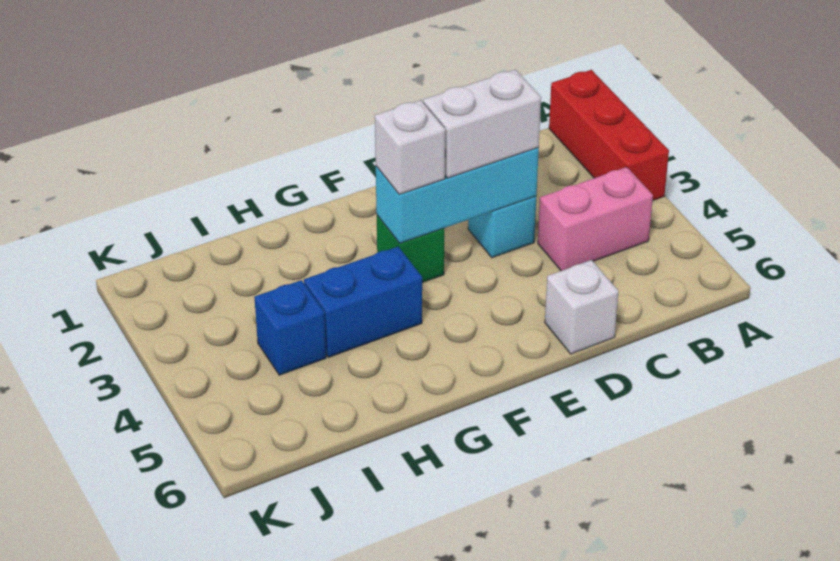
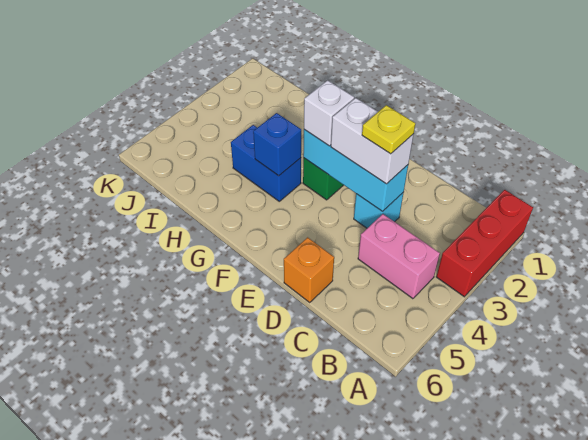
none -> yellow plate D3 level 4
white brick D6 level 1 -> orange brick D6 level 1
blue brick I4 level 1 -> blue brick G4 level 2

